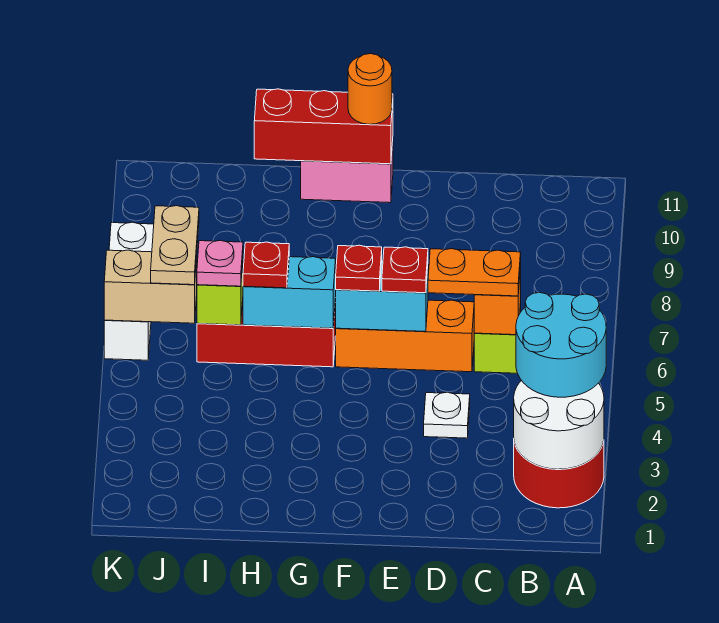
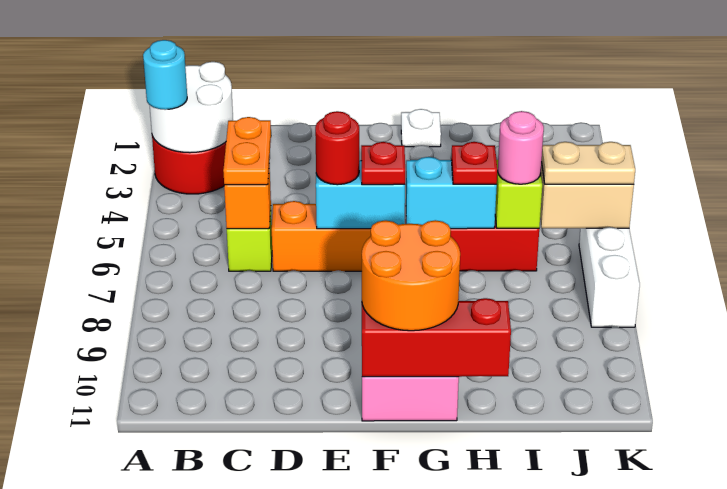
cyan round brick A3:B4 level 3 -> cyan round brick A3 level 3
orange plate C6:D6 level 3 -> orange plate C5:C6 level 3
white plate D4 level 1 -> white plate G1 level 1
red plate E6 level 3 -> red round brick E6 level 3
orange round brick F11 level 3 -> orange round brick F10:G11 level 3
pink plate I6 level 3 -> pink round brick I6 level 3
tan plate J6:J7 level 3 -> tan plate J6:K6 level 3

